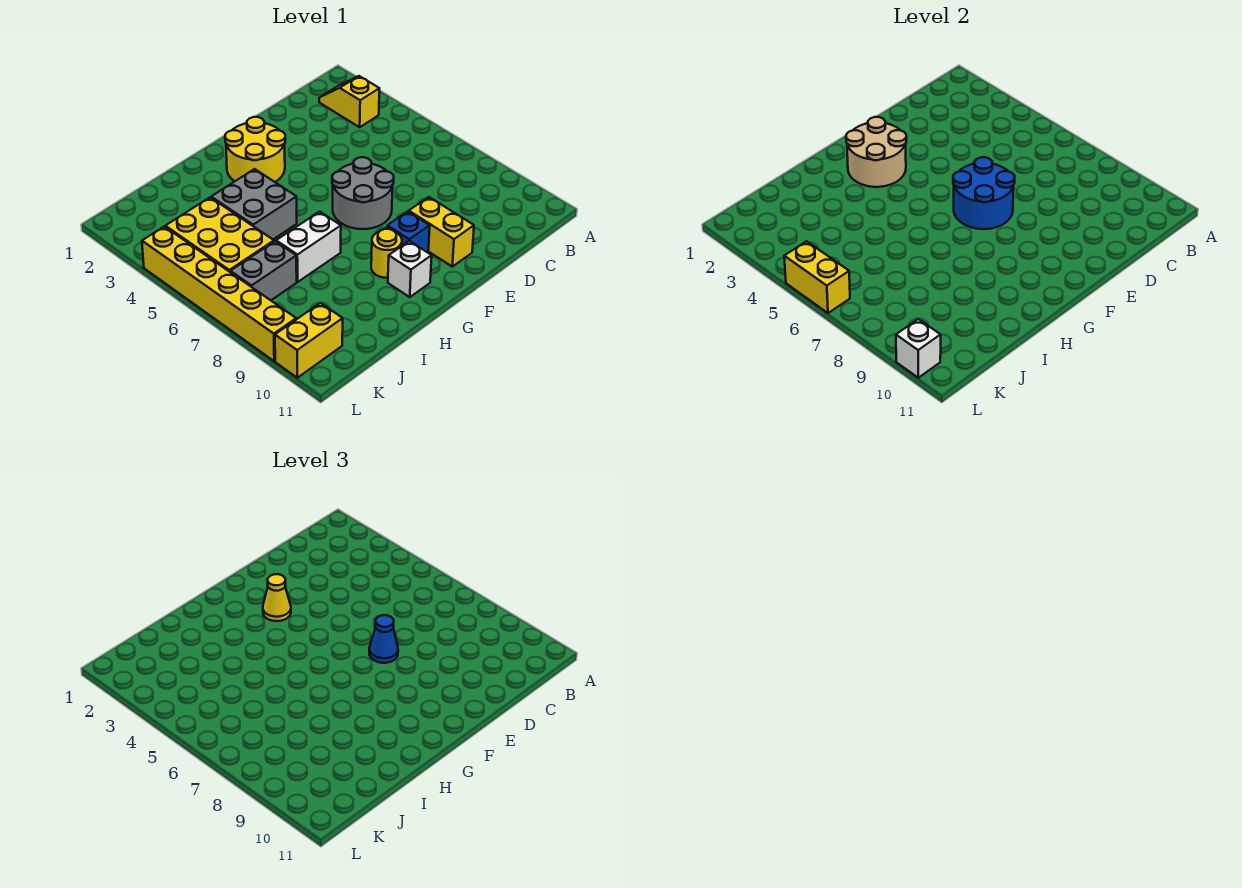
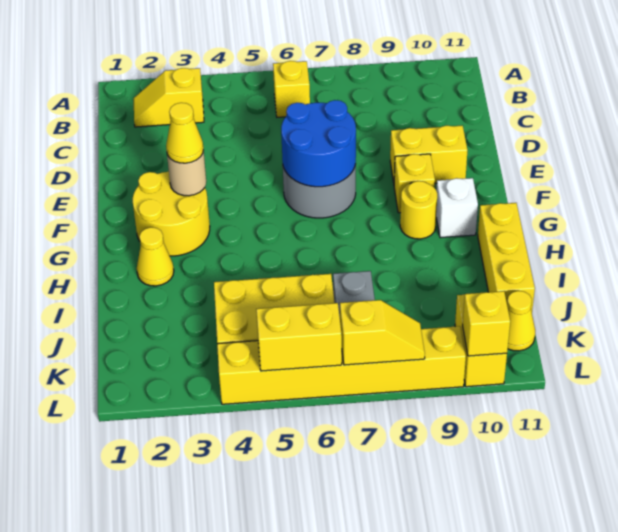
none -> yellow brick B6 level 1
blue cone E7 level 3 -> none
tan round brick F2:G3 level 2 -> tan round brick F3 level 2
blue brick F9 level 1 -> yellow brick F9 level 1
none -> yellow cone H2 level 1
grey brick H4:I5 level 1 -> none
white brick H7:I7 level 1 -> none
none -> yellow brick H11:J11 level 1
none -> yellow cone K11 level 1
none -> yellow slope L7:L8 level 2 top 7
white brick L10 level 2 -> yellow brick L10 level 2

